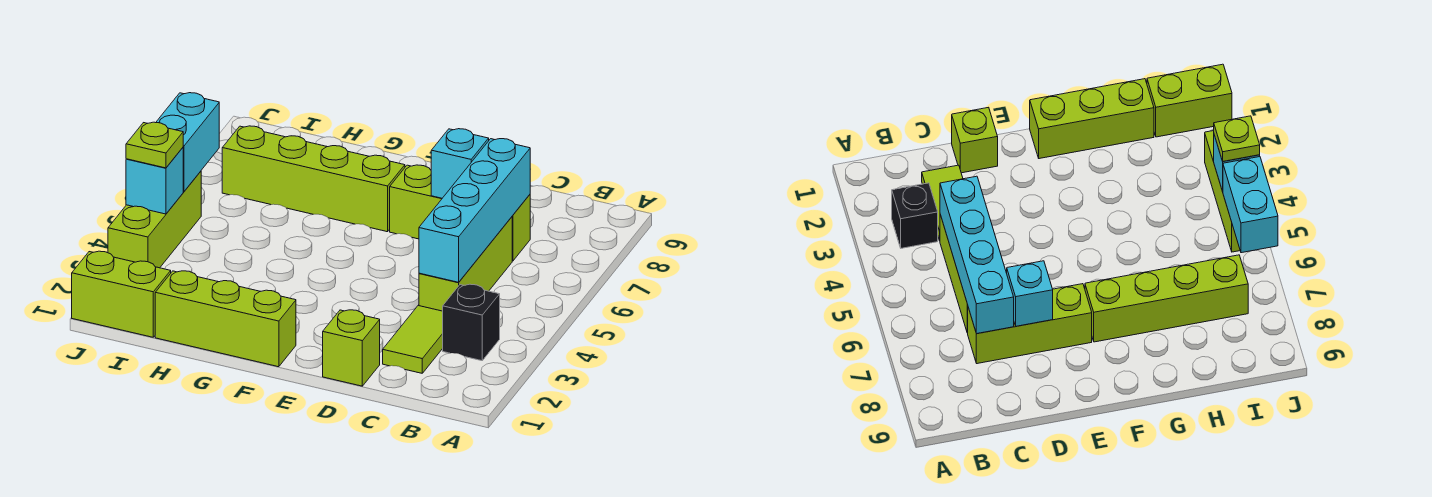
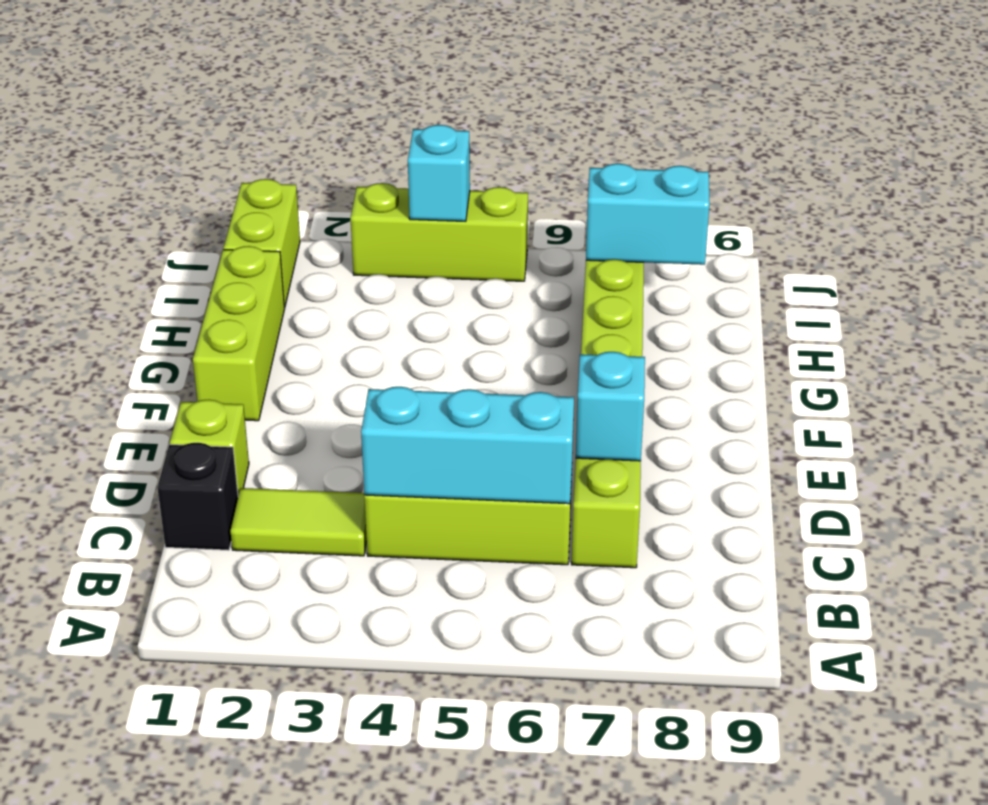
black brick B3 level 1 -> black brick C1 level 1
cyan brick C4:C7 level 2 -> cyan brick C4:C6 level 2
lime plate J4 level 3 -> none
cyan brick J5:J6 level 2 -> cyan brick I7:I8 level 2

